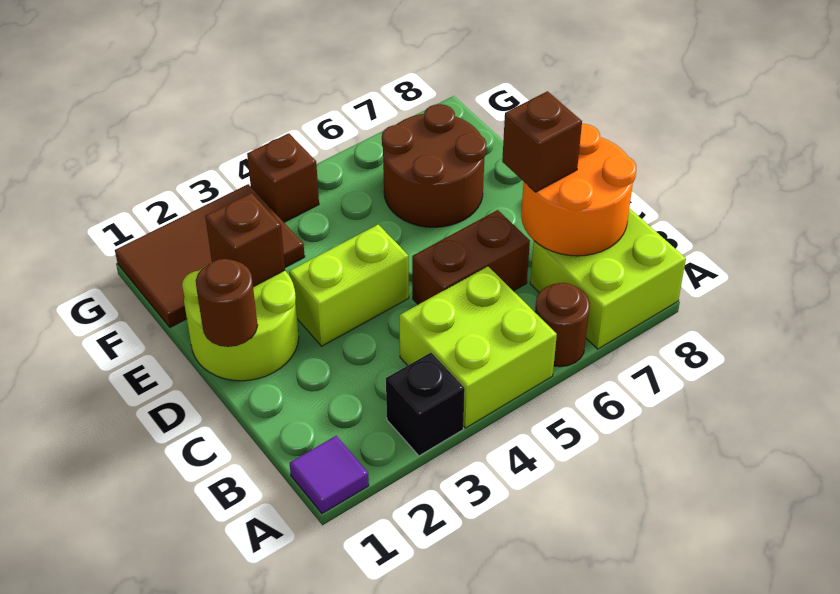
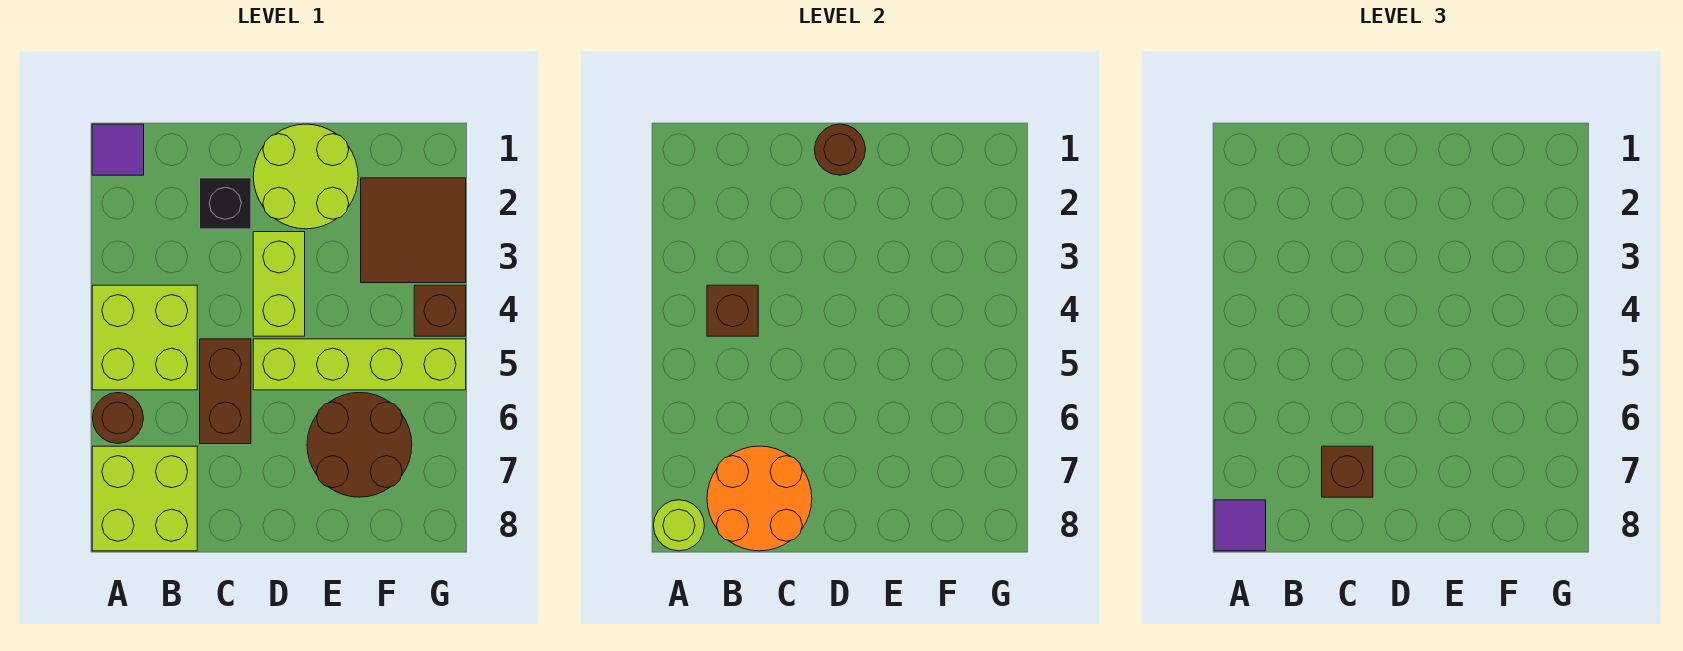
black brick A3 level 1 -> black brick C2 level 1
none -> lime round brick A8 level 2
none -> purple tile A8 level 3
none -> lime brick D5:G5 level 1
brown brick E2 level 2 -> brown brick B4 level 2
brown tile F1:G3 level 1 -> brown tile F2:G3 level 1

